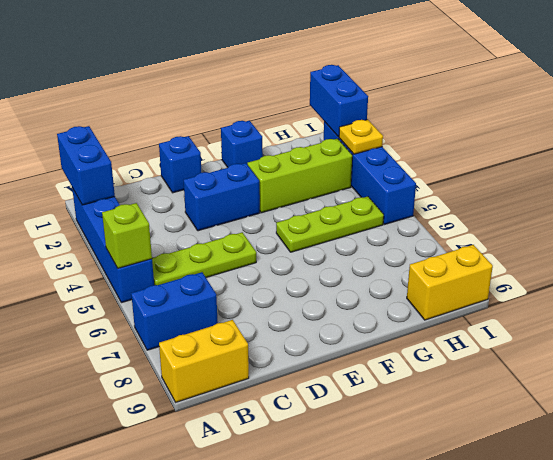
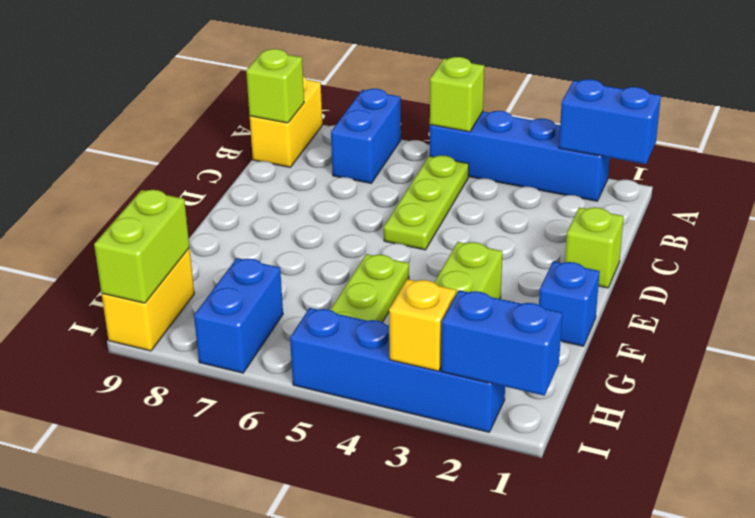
none -> lime brick B9 level 2
blue brick D1 level 1 -> lime brick D1 level 1
blue brick D3:E3 level 1 -> blue brick H7:I7 level 1
none -> lime brick H9:I9 level 2
yellow plate I3 level 2 -> yellow brick I3 level 2

